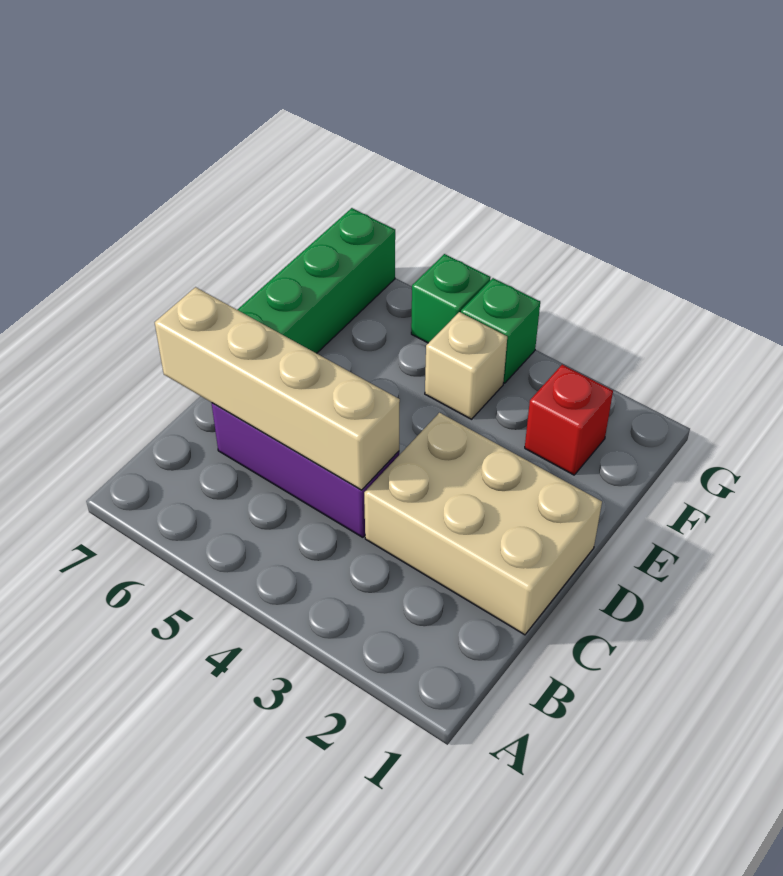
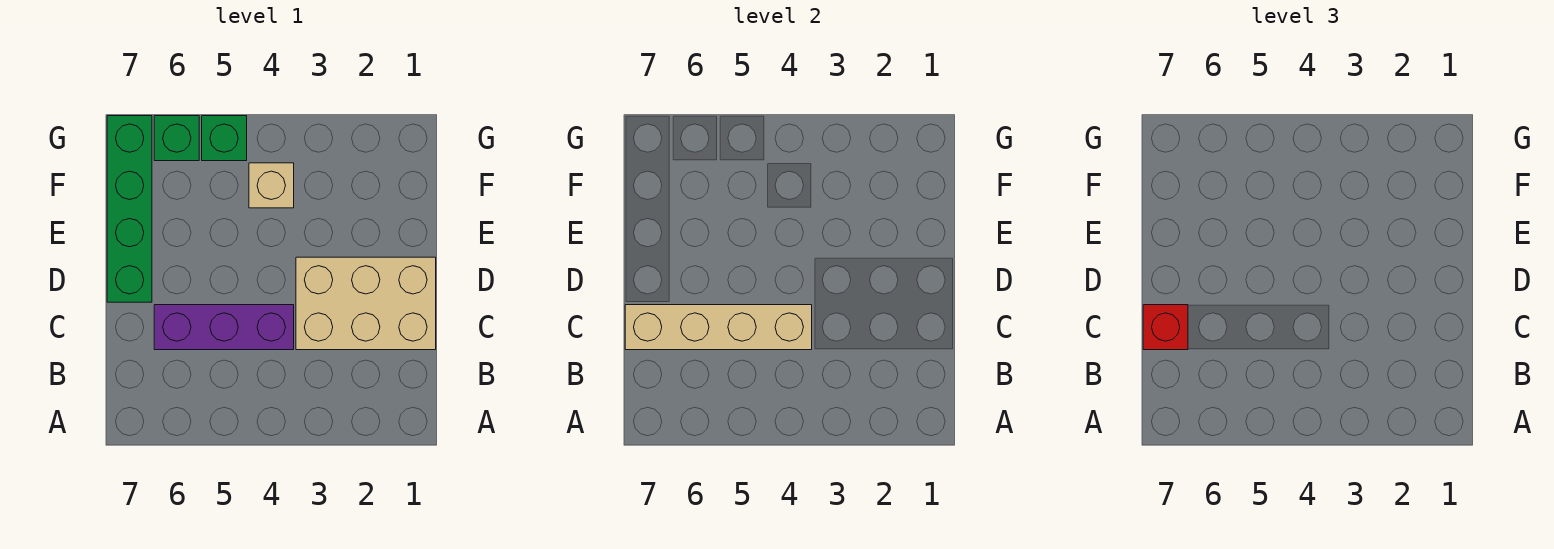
red brick F2 level 1 -> red brick C7 level 3
green brick G4 level 1 -> green brick G6 level 1

